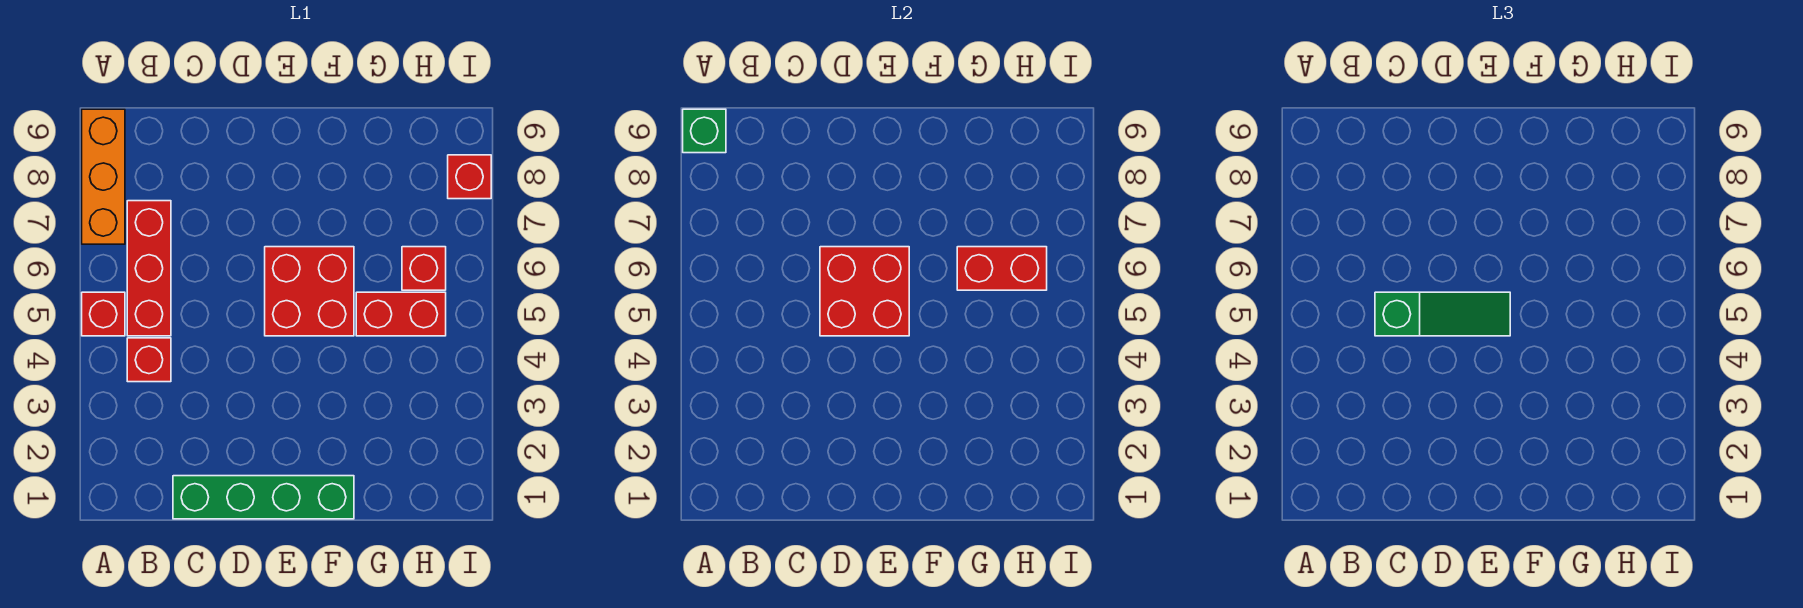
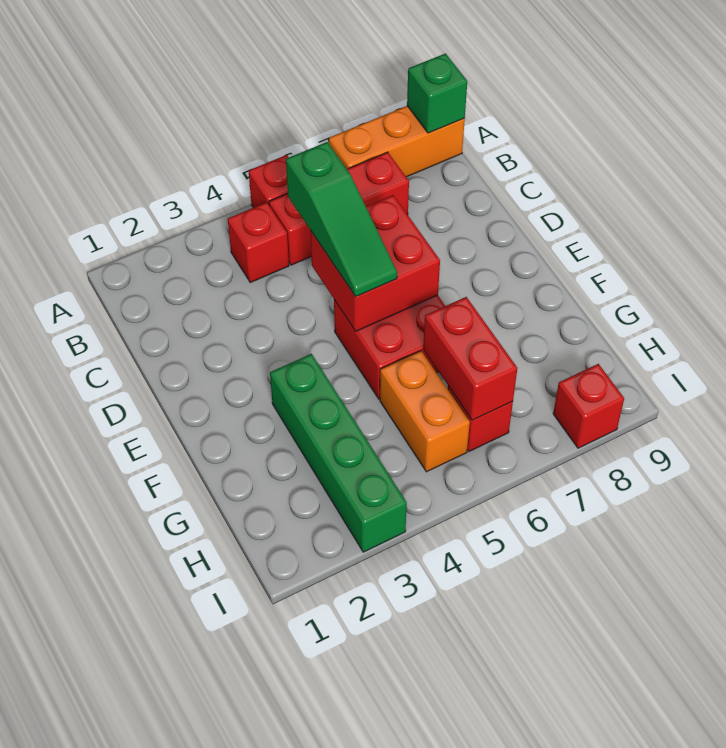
green brick C1:F1 level 1 -> green brick F3:I3 level 1
red brick G5:H5 level 1 -> orange brick G5:H5 level 1

